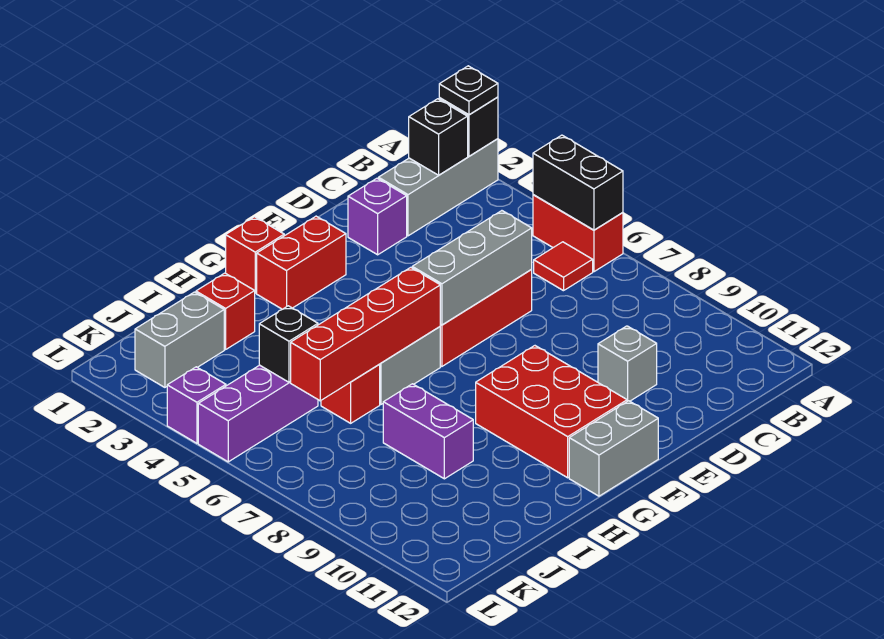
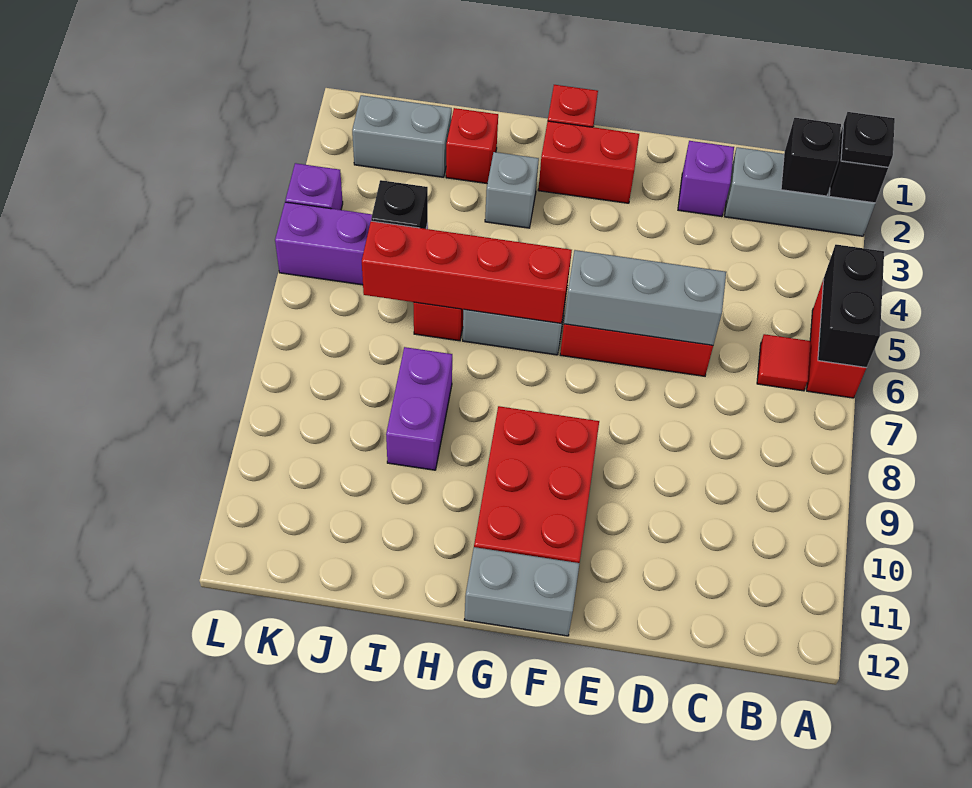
grey brick D10 level 1 -> grey brick H3 level 1

